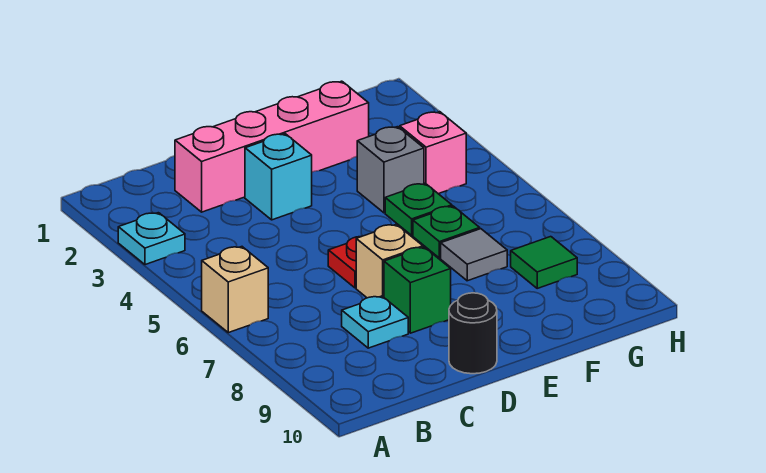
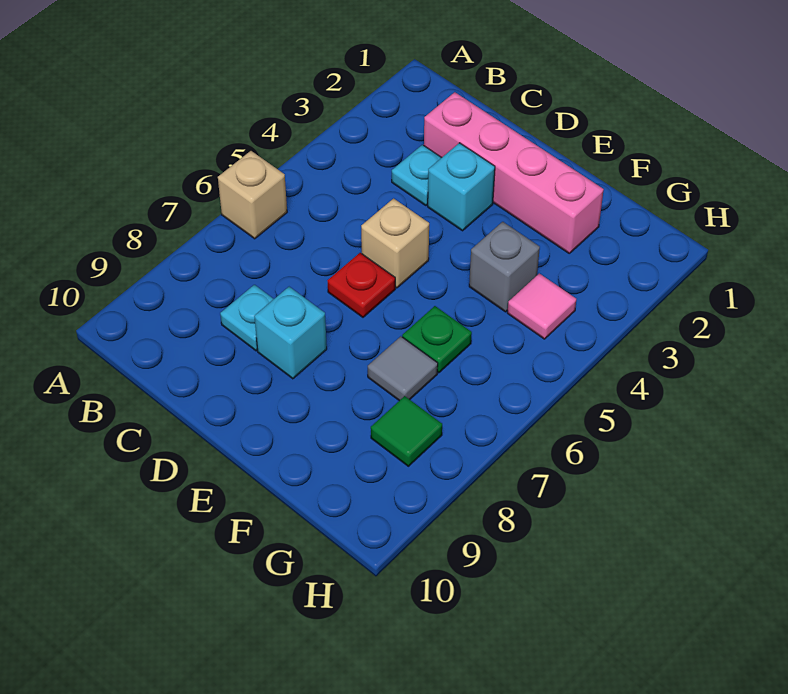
cyan plate A3 level 1 -> cyan plate C3 level 1
tan brick D7 level 1 -> tan brick D5 level 1
green brick D8 level 1 -> cyan brick D8 level 1
black round brick D10 level 1 -> none
green plate F5 level 1 -> none
pink brick G4 level 1 -> pink tile G4 level 1

